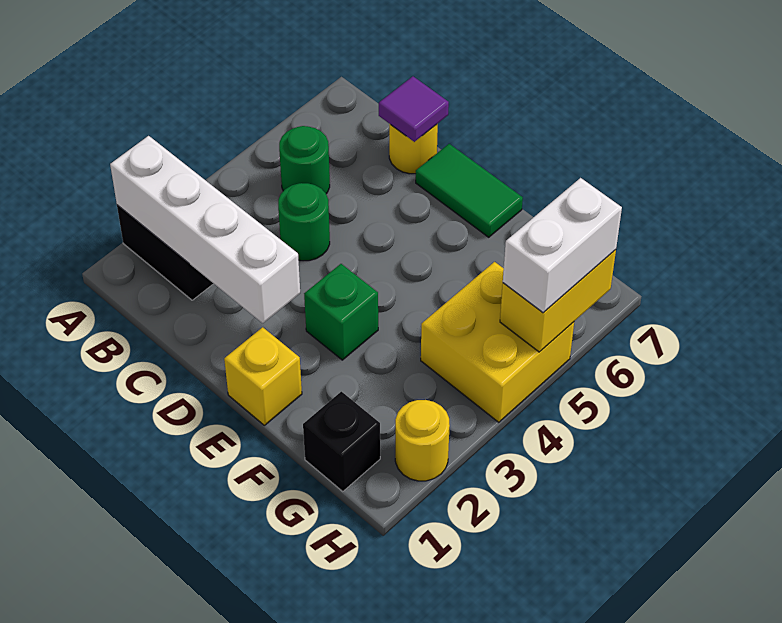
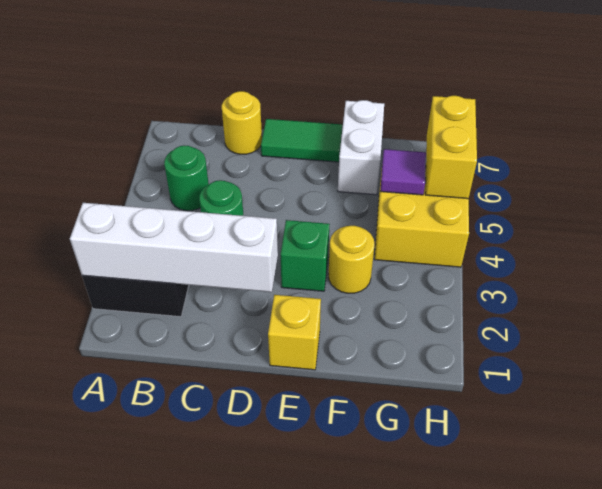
purple tile C7 level 2 -> purple tile G5 level 2
black brick G1 level 1 -> none
yellow round brick H2 level 1 -> yellow round brick F3 level 1
white brick H5:H6 level 3 -> white brick F6:F7 level 1

